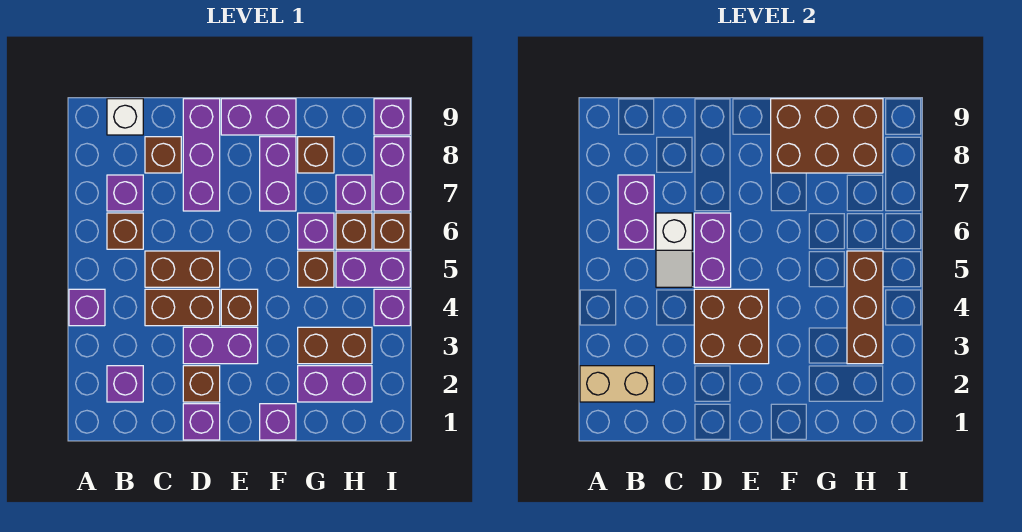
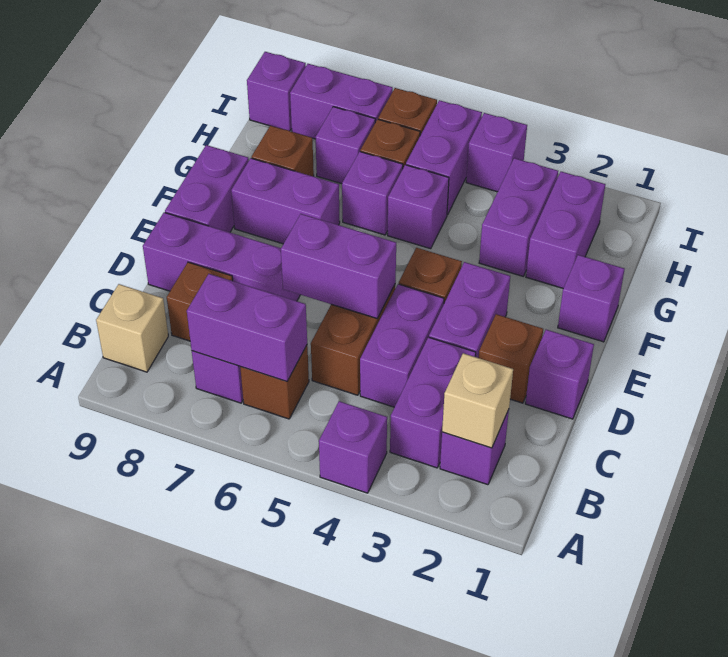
tan brick A2:B2 level 2 -> tan brick B2 level 2
none -> purple brick B3:C3 level 1
white brick B9 level 1 -> tan brick B9 level 1
brown brick C4:D4 level 1 -> purple brick C4:D4 level 1
white slope C5:C6 level 2 top 6 -> none
brown brick D3:E4 level 2 -> none
brown brick F8:H9 level 2 -> none
brown brick G3:H3 level 1 -> purple brick G3:H3 level 1
brown brick G5 level 1 -> purple brick G5 level 1
brown brick H3:H5 level 2 -> none

